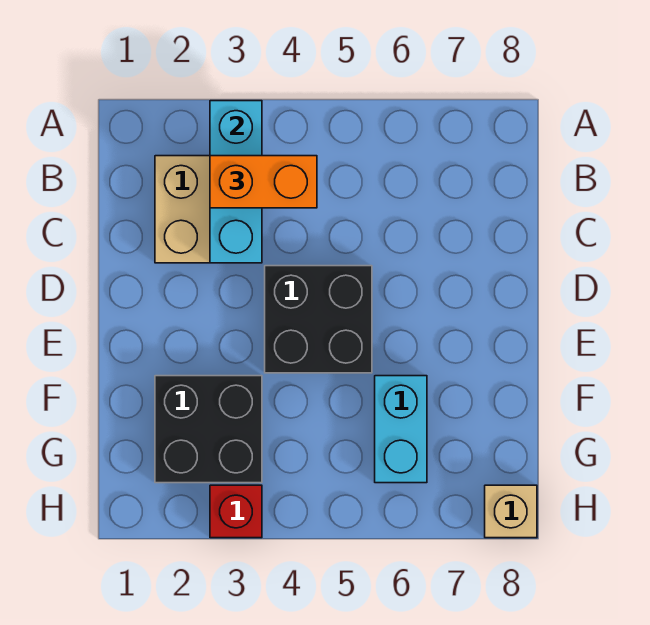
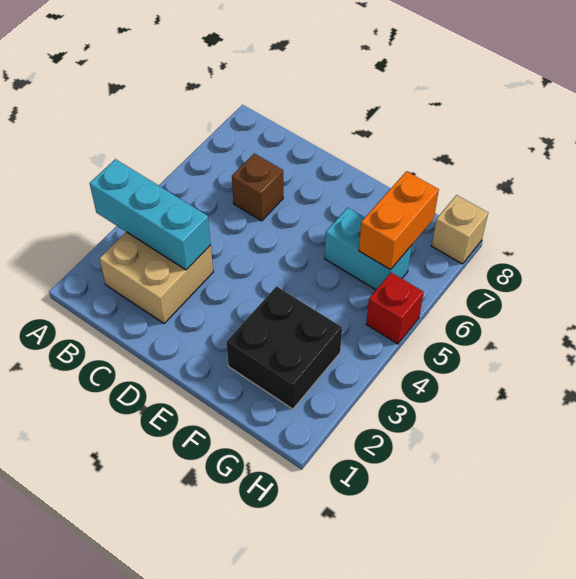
orange brick B3:B4 level 3 -> orange brick G6:G7 level 2
none -> brown brick C6 level 1
black brick D4:E5 level 1 -> none
red brick H3 level 1 -> red brick H5 level 1

